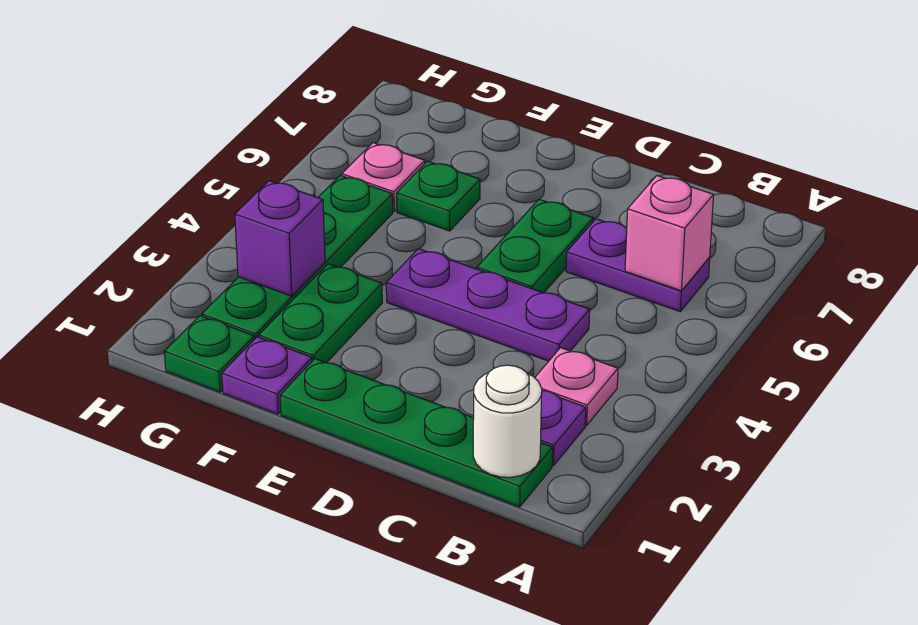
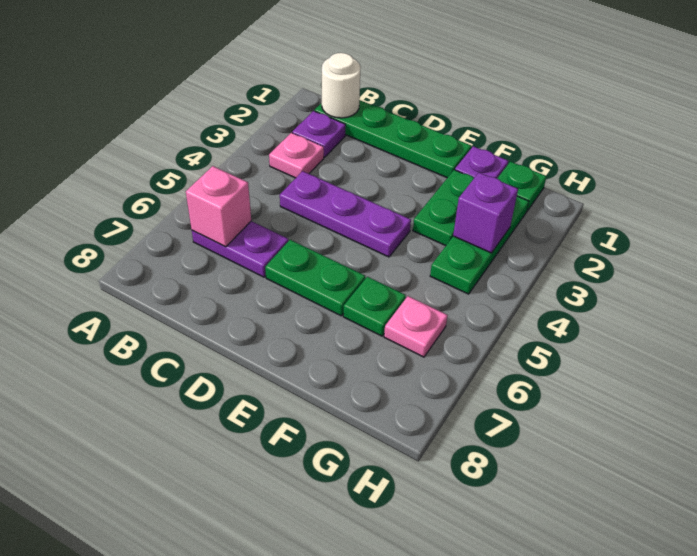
green plate D5:D6 level 1 -> green plate D6:E6 level 1
green plate G2:G5 level 1 -> green plate G2:G4 level 1

